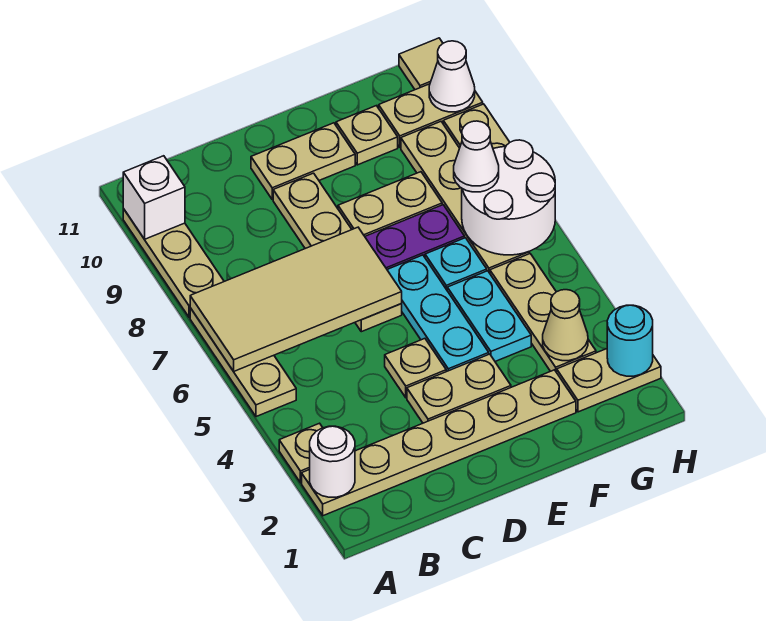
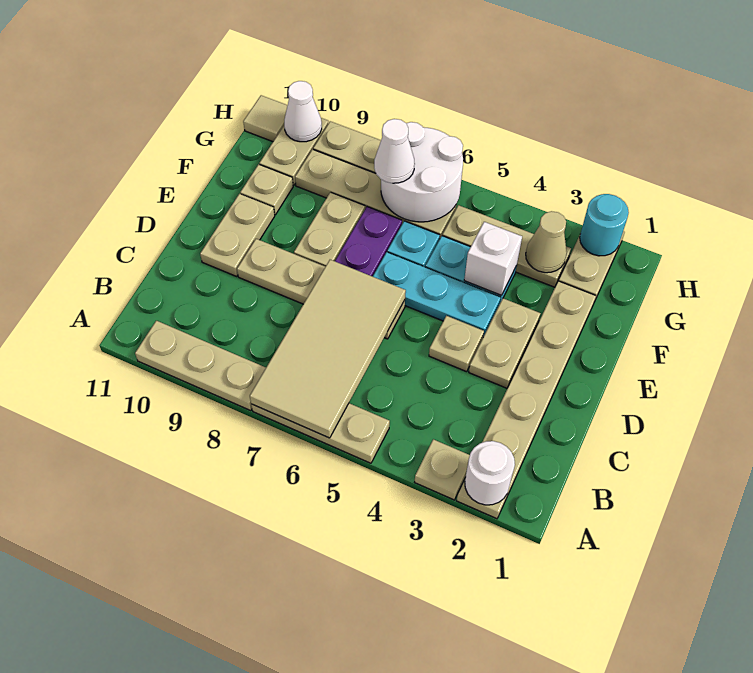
white brick A10 level 2 -> white brick F4 level 2

